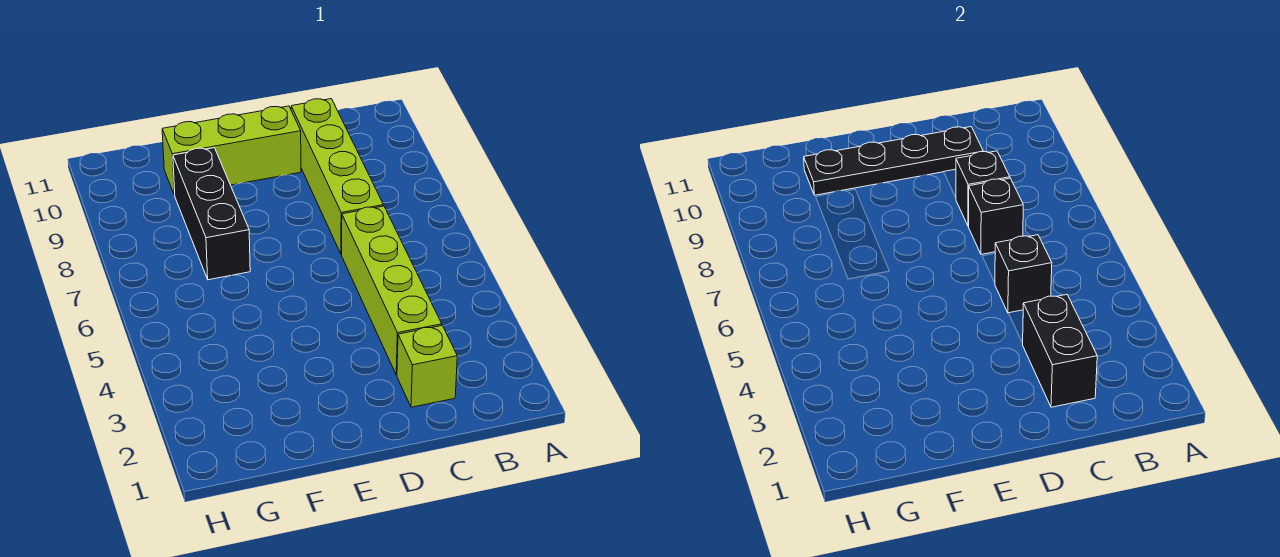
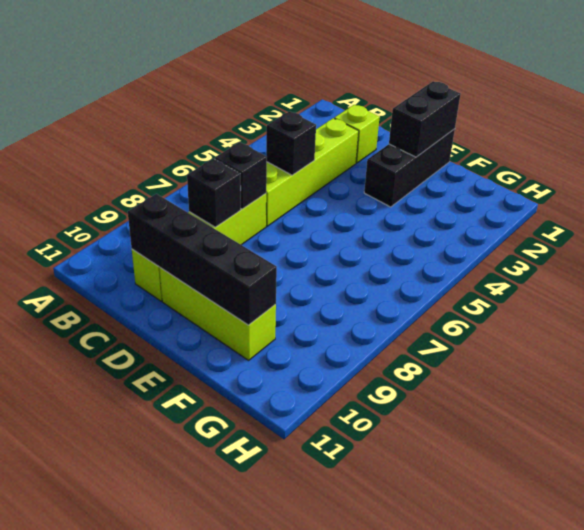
black brick C2:C3 level 2 -> black brick E1:E2 level 2
black plate C10:F10 level 2 -> black brick C10:F10 level 2
black brick F7:F9 level 1 -> black brick E1:E3 level 1

